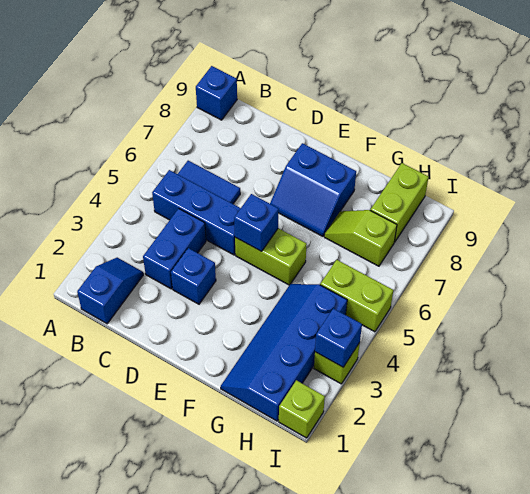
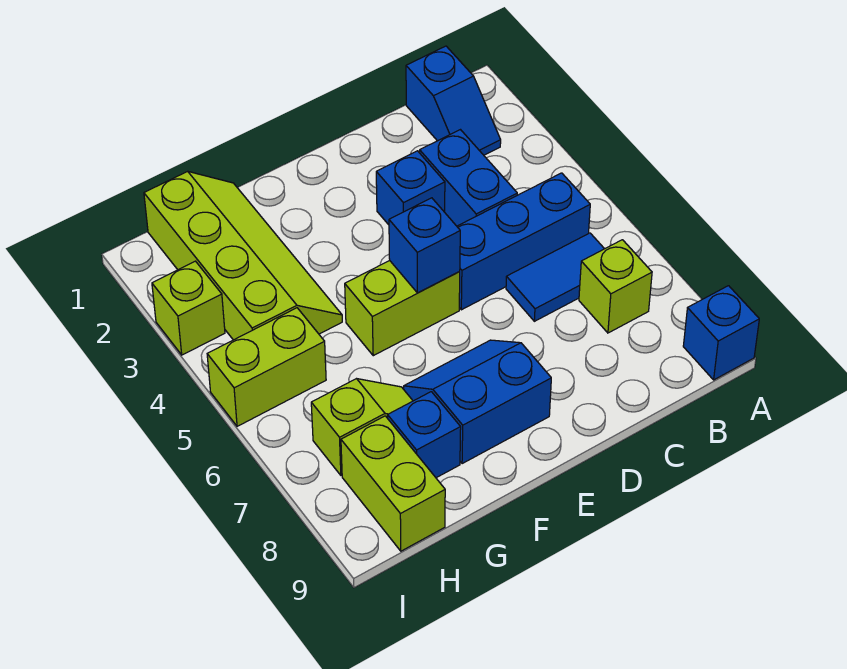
blue slope G1:H4 level 1 top H -> lime slope G1:H4 level 1 top H
lime brick I1 level 1 -> lime brick B7 level 1
blue brick I3 level 2 -> blue brick G8 level 1

